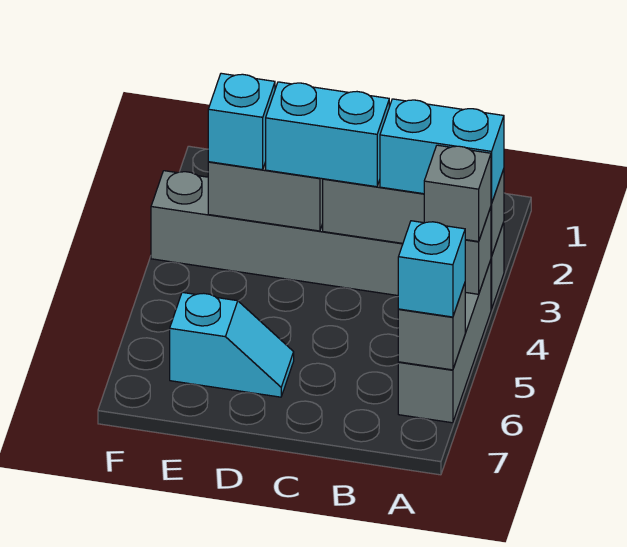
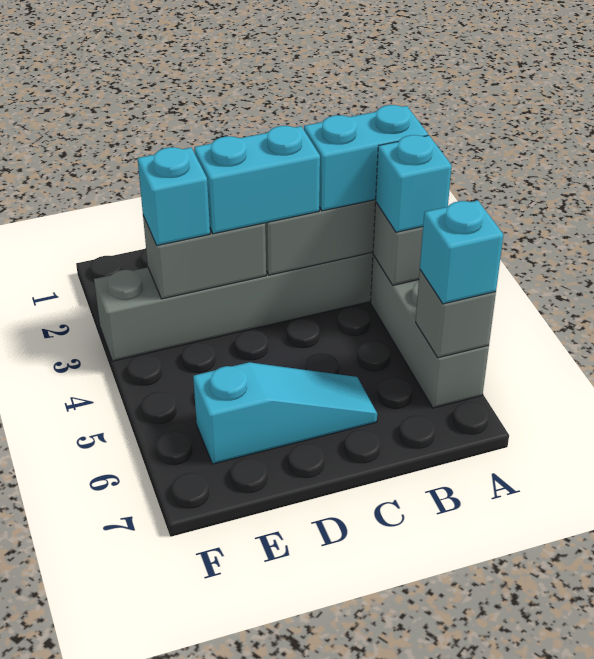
grey brick A4 level 3 -> cyan brick A4 level 3
cyan slope D6:E6 level 1 top E -> cyan slope C6:E6 level 1 top E

